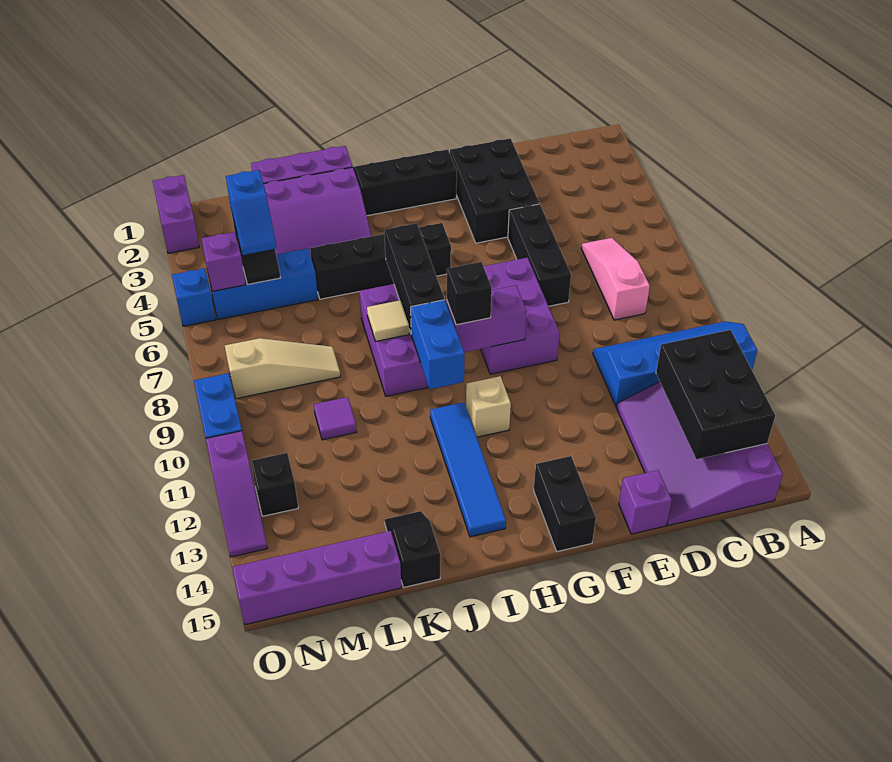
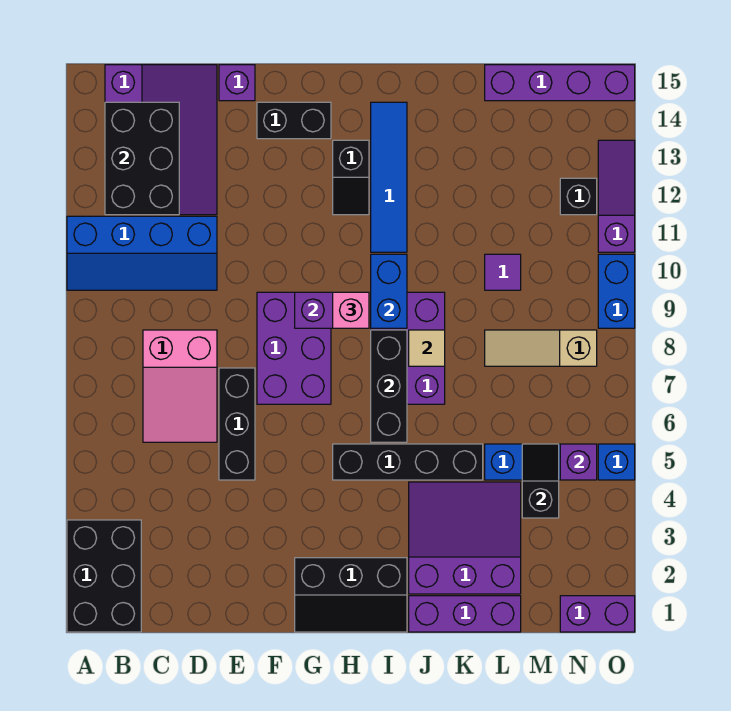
pink slope C6:C8 level 1 top 8 -> pink slope C6:D8 level 1 top 8
black brick E2:F4 level 1 -> black brick A1:B3 level 1
black brick G14:G15 level 1 -> black brick F14:G14 level 1
black brick H9 level 3 -> pink brick H9 level 3
tan brick H11 level 1 -> none
black slope K14:K15 level 1 top 15 -> black slope H12:H13 level 1 top 13
blue slope M4:M5 level 3 top 4 -> none
purple brick O1:O2 level 1 -> purple brick N1:O1 level 1

